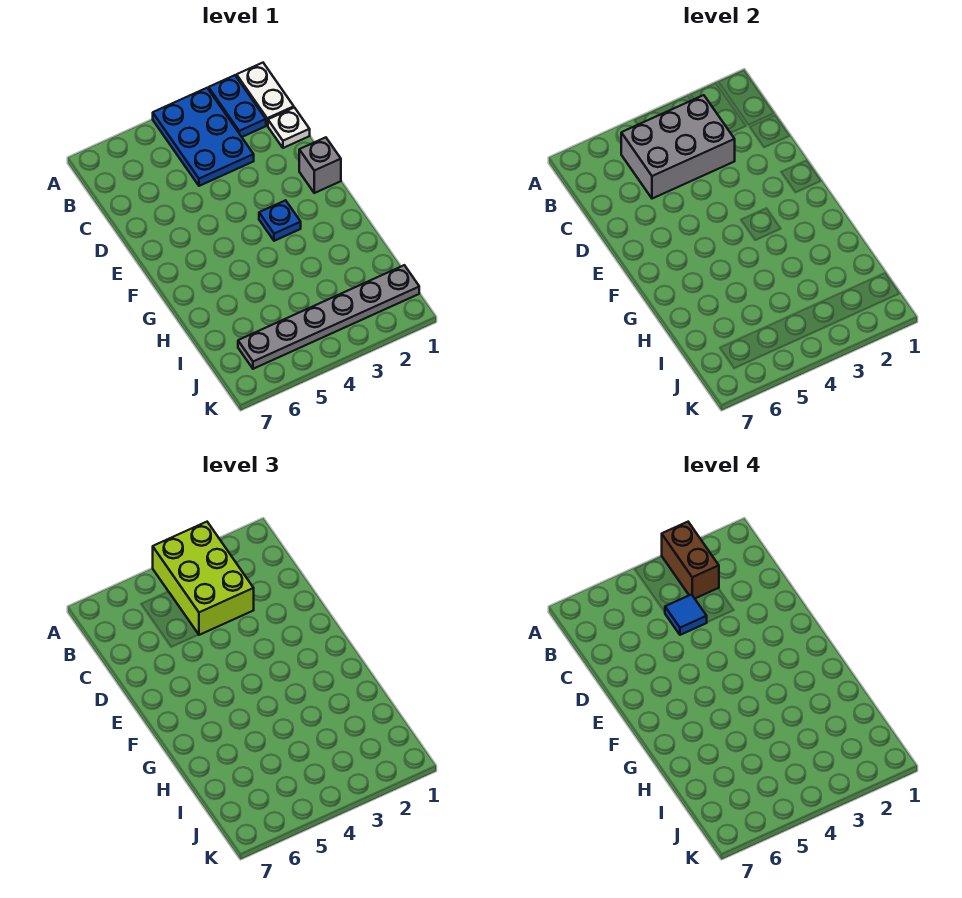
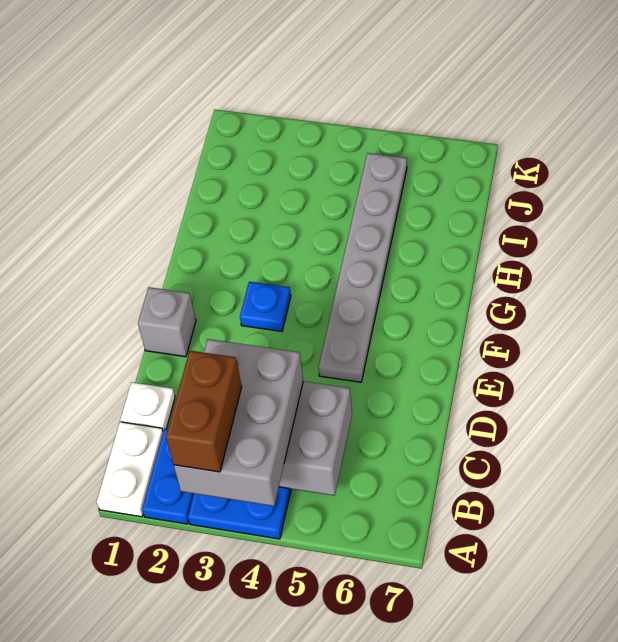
lime brick A3:C4 level 3 -> grey brick A3:C4 level 3
blue tile C4 level 4 -> none
grey plate J1:J6 level 1 -> grey plate E5:J5 level 1

